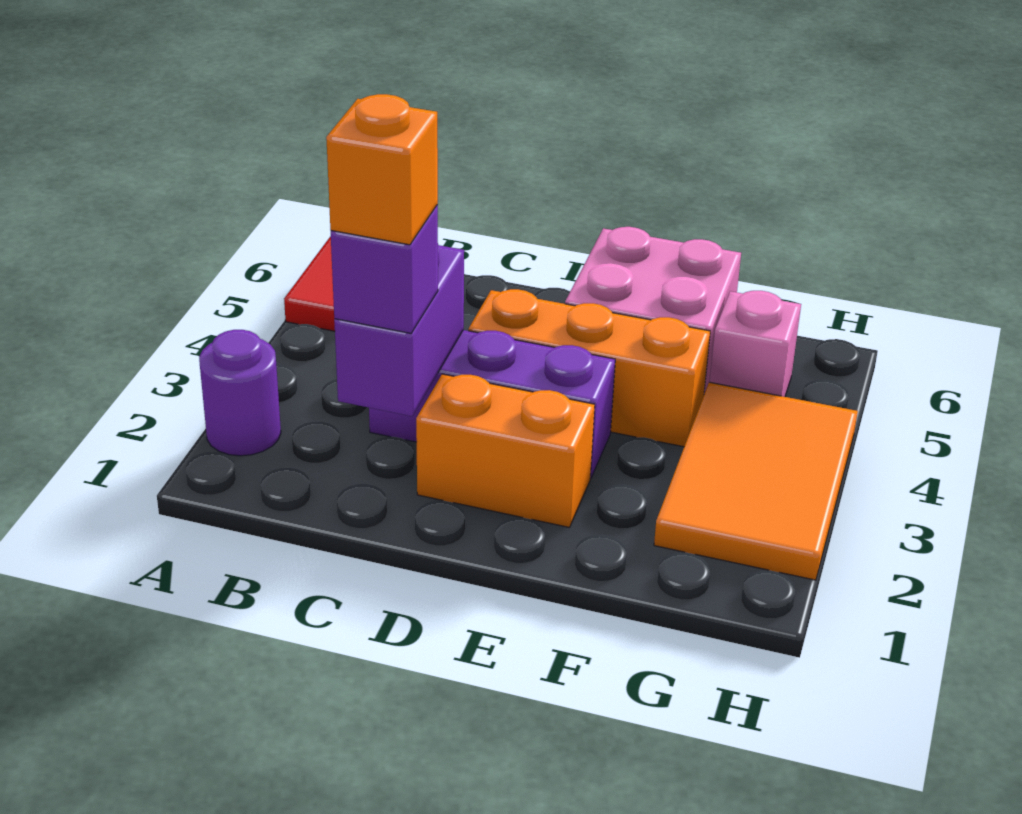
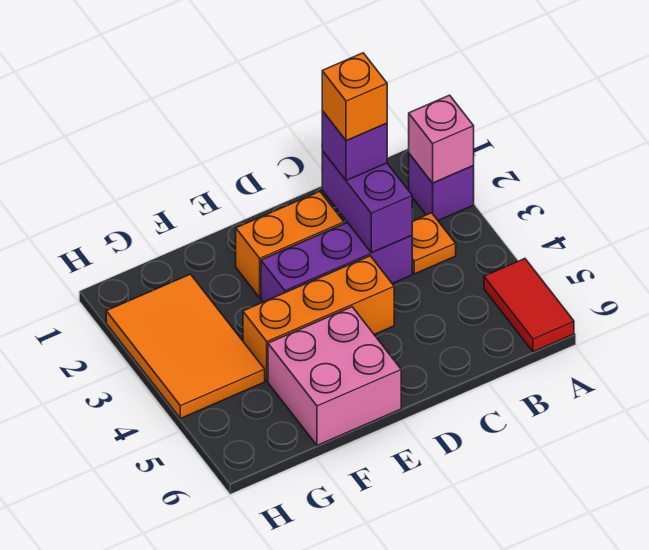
purple round brick A2 level 1 -> purple brick A2 level 1
none -> orange plate B3 level 1
pink brick G5 level 1 -> pink brick A2 level 2

